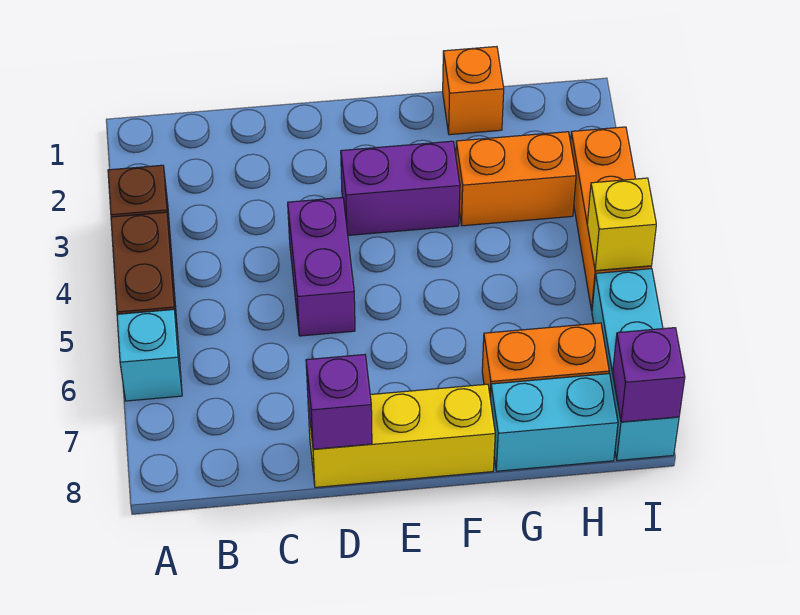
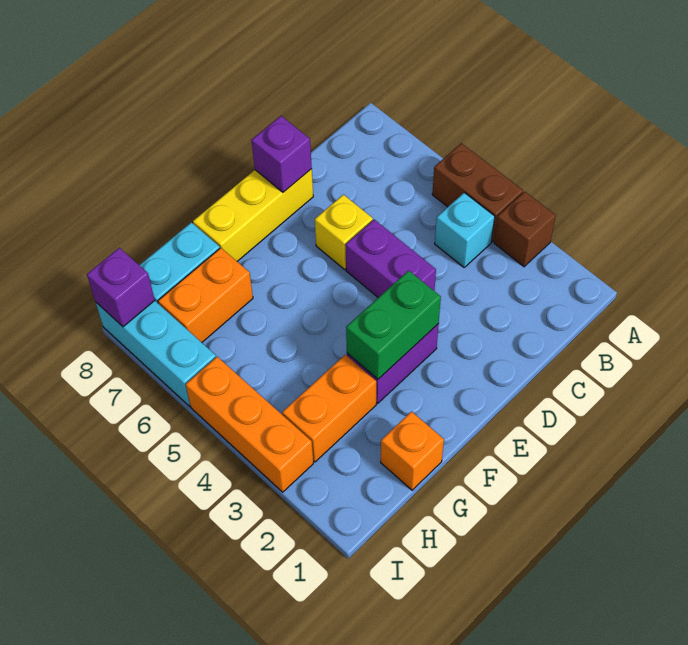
cyan brick A6 level 1 -> cyan brick B4 level 1
none -> green brick E3:F3 level 2
yellow brick I5 level 2 -> yellow brick D6 level 1

